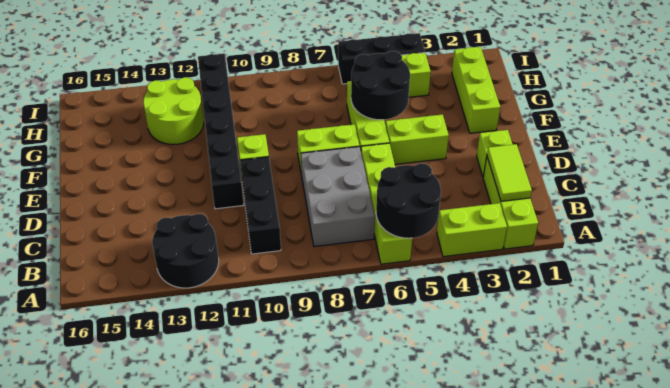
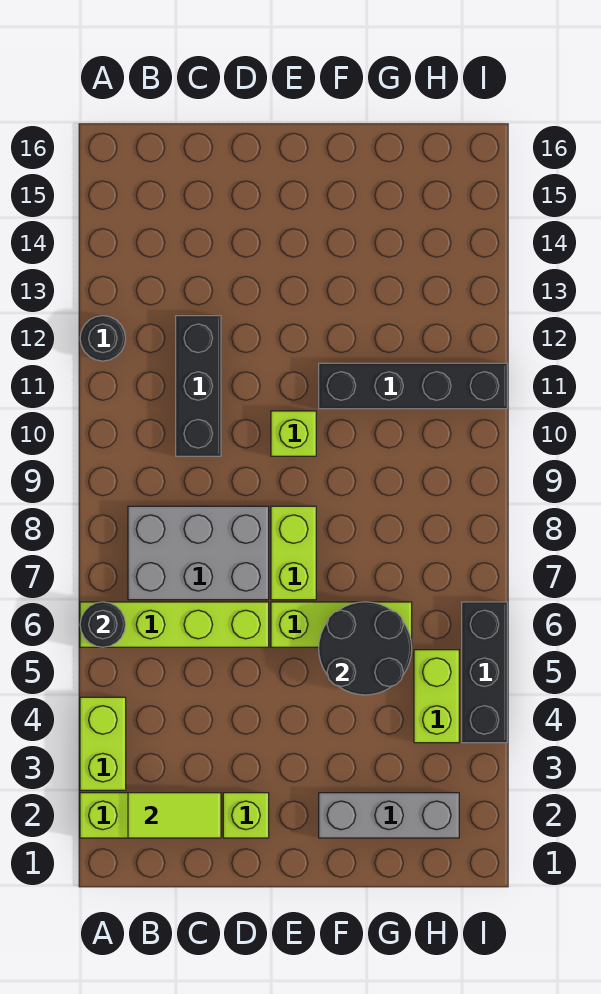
black round brick A5:B6 level 2 -> black round brick A6 level 2
black round brick A12:B13 level 1 -> black round brick A12 level 1
black brick B10:D10 level 1 -> black brick C10:C12 level 1
black brick D11:I11 level 1 -> black brick F11:I11 level 1
lime brick E4:E5 level 1 -> none
lime brick F2:H2 level 1 -> grey brick F2:H2 level 1
lime round brick G12:H13 level 1 -> none

